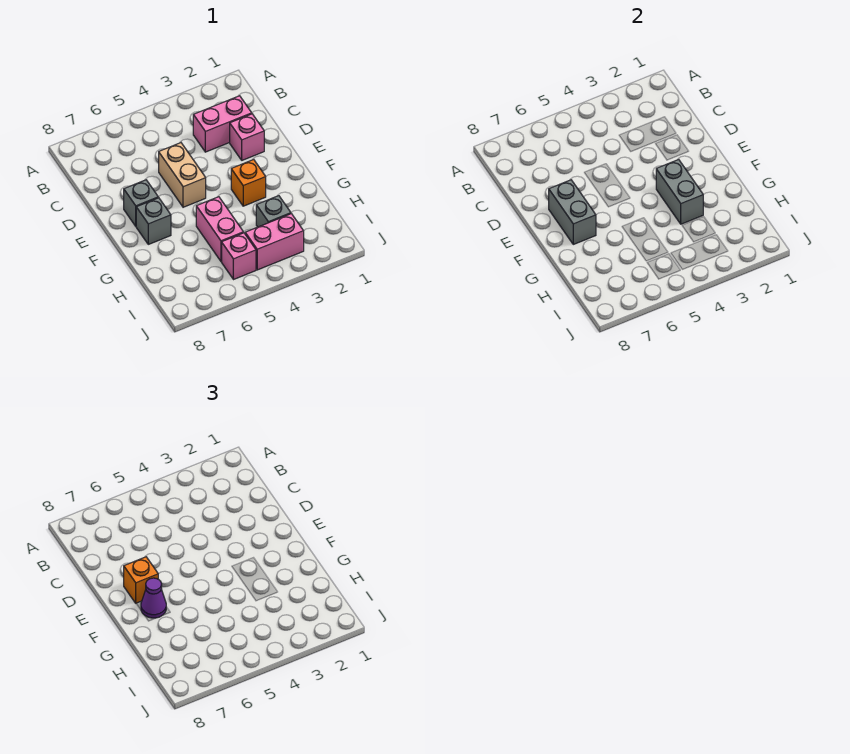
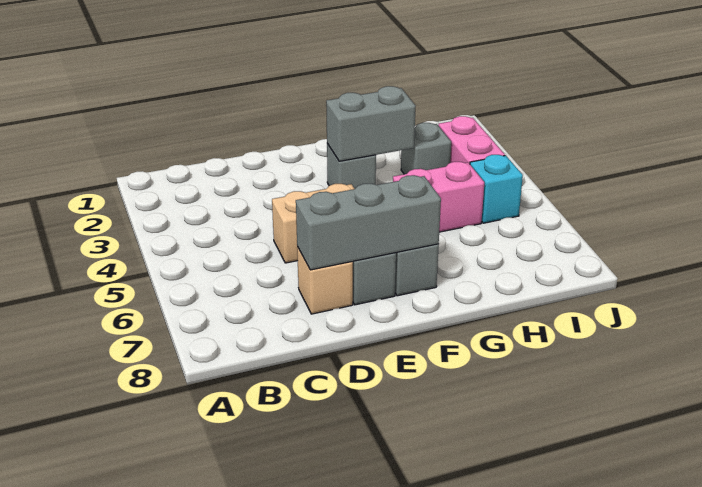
pink brick C2:C3 level 1 -> none
pink brick D2 level 1 -> none
none -> tan brick D7 level 1
grey brick E7:F7 level 2 -> grey brick D7:F7 level 2
orange brick E7 level 3 -> none
orange brick F3 level 1 -> grey brick F3 level 1
purple cone F7 level 3 -> none
pink brick I5 level 1 -> cyan brick I5 level 1

